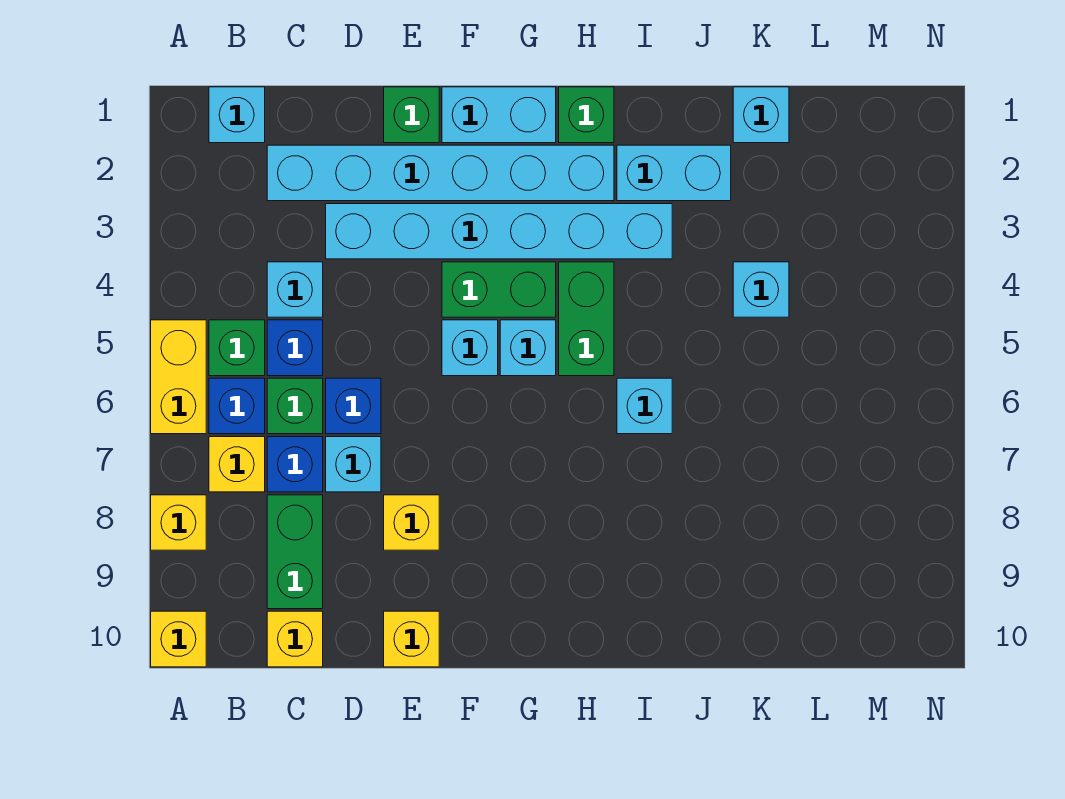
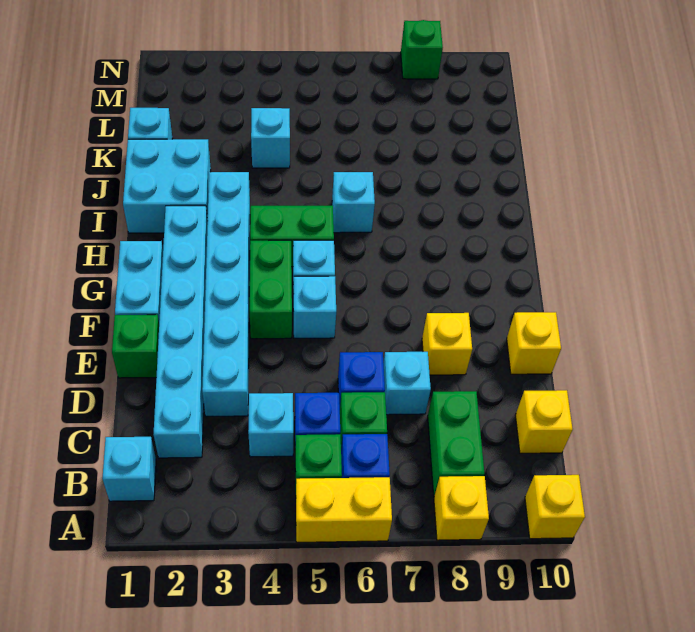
yellow brick B7 level 1 -> none
blue brick C7 level 1 -> none
green brick C8:C9 level 1 -> green brick B8:C8 level 1
green brick H1 level 1 -> green brick N8 level 1
cyan brick I2:J2 level 1 -> cyan brick I1:J2 level 1

